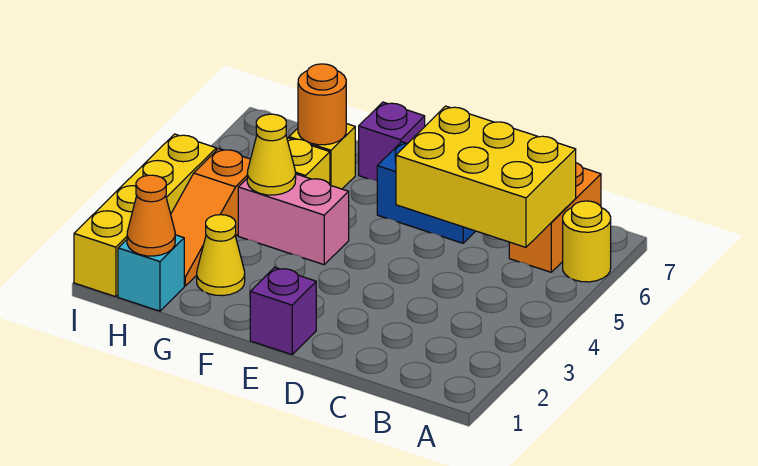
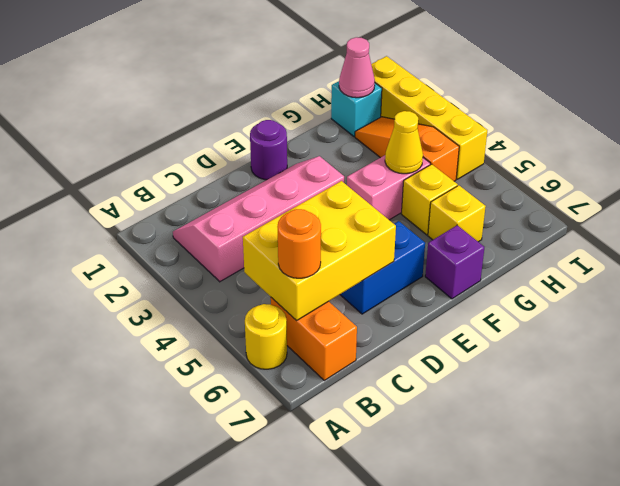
none -> pink slope B2:E3 level 1 top 3
purple brick E1 level 1 -> purple round brick E1 level 1
yellow cone G2 level 1 -> none
orange round brick G6 level 2 -> orange round brick B6 level 3
orange cone H1 level 2 -> pink cone H1 level 2

